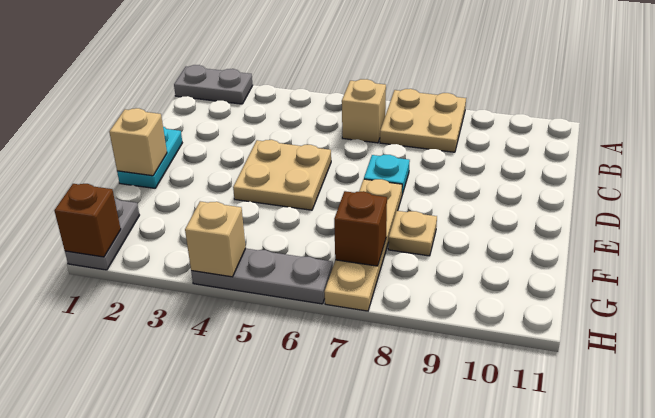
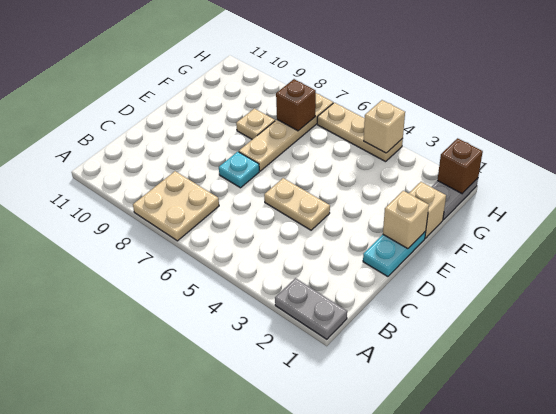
tan brick B6 level 1 -> tan brick F1 level 1
tan plate D4:E5 level 1 -> tan plate D4:D5 level 1
grey plate H4:H6 level 1 -> tan plate H4:H6 level 1

